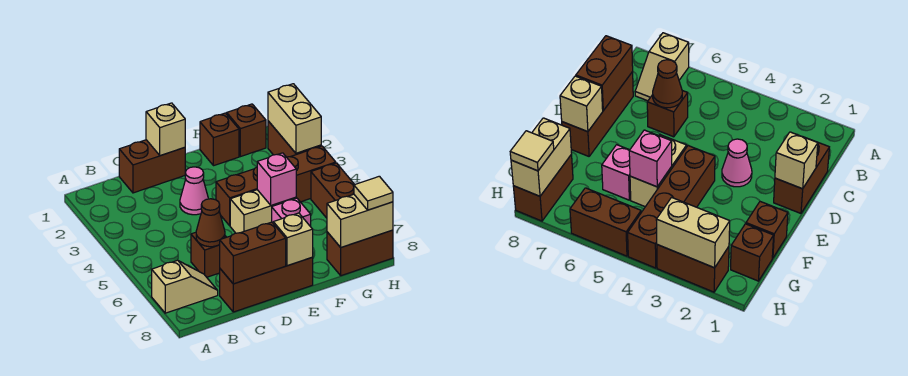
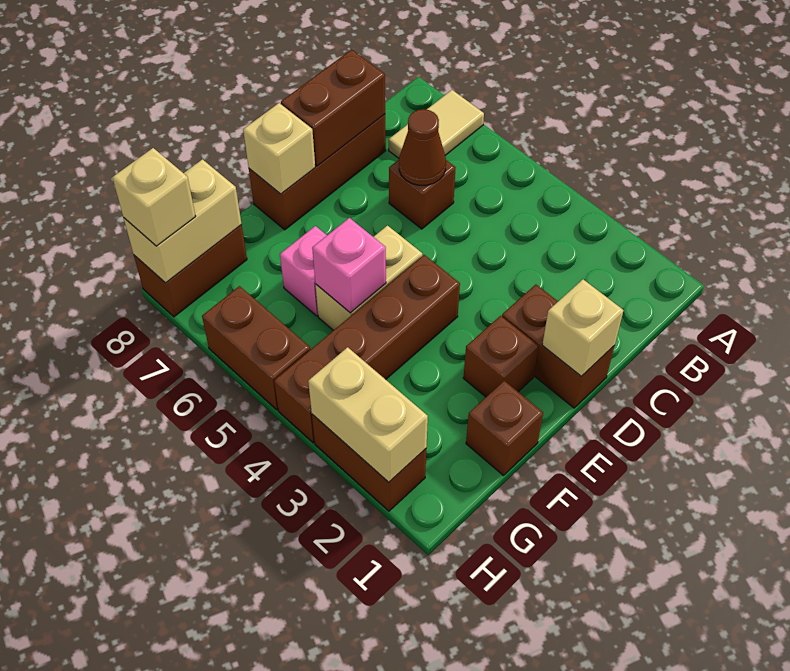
tan slope A7:B7 level 1 top A -> tan tile A7:B7 level 1
brown brick C1:D1 level 1 -> brown brick D1:D2 level 1
pink cone D3 level 1 -> none
brown brick G1 level 1 -> brown brick E2 level 1
tan tile H8 level 3 -> tan brick H8 level 3

